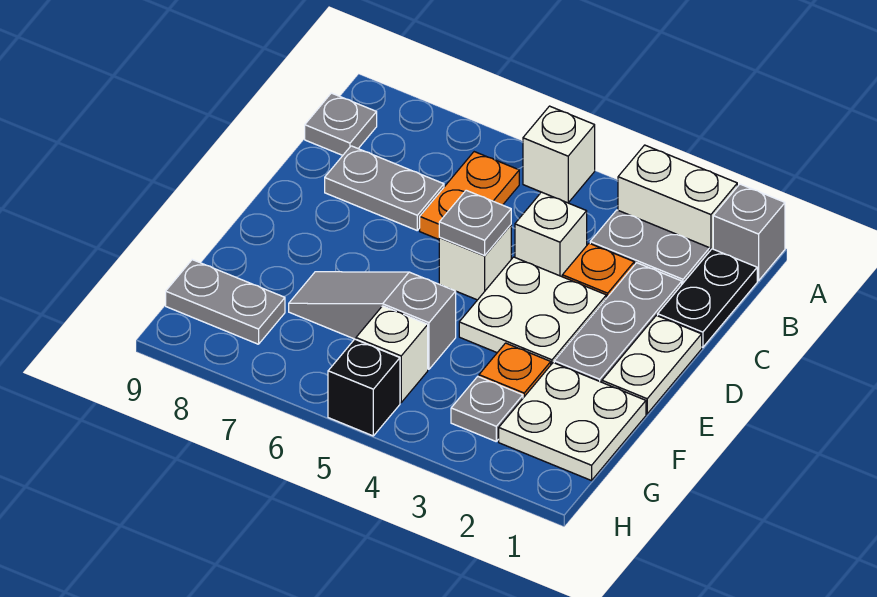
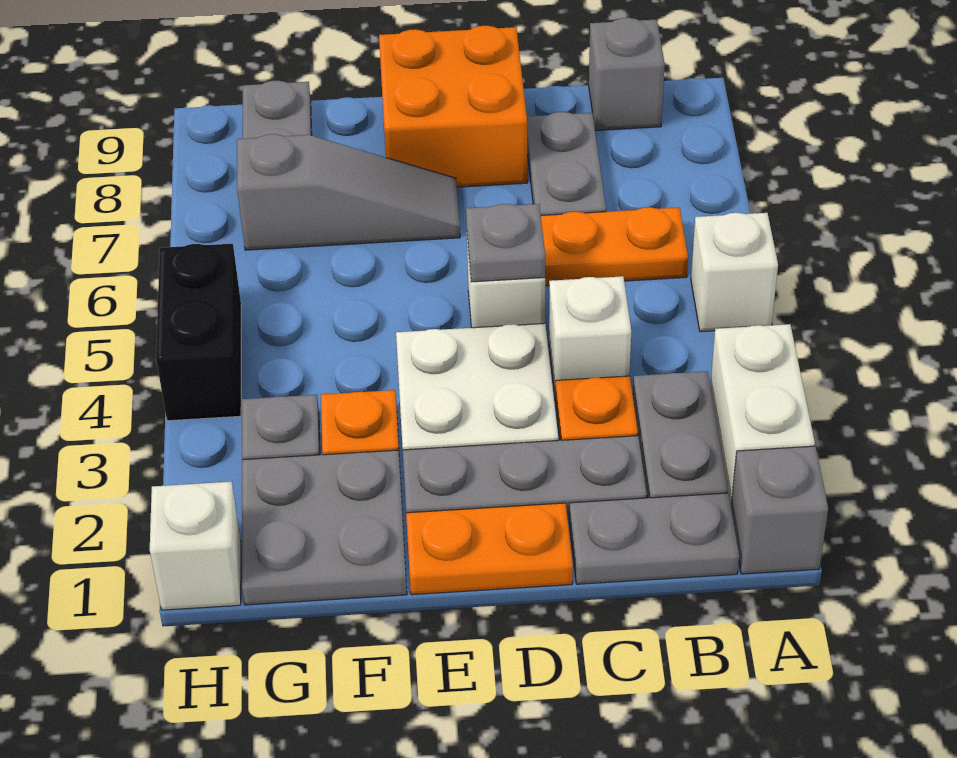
black plate B1:C1 level 1 -> grey plate B1:C1 level 1
grey plate B9 level 1 -> grey brick B9 level 1
white plate D1:E1 level 1 -> orange plate D1:E1 level 1
none -> orange brick D8:E9 level 1
white plate F1:G2 level 1 -> grey plate F1:G2 level 1
grey slope F5:F7 level 1 top 5 -> grey slope E7:G7 level 1 top G
white brick G5 level 1 -> white brick H1 level 1
black brick H5 level 1 -> black brick H4:H5 level 1

